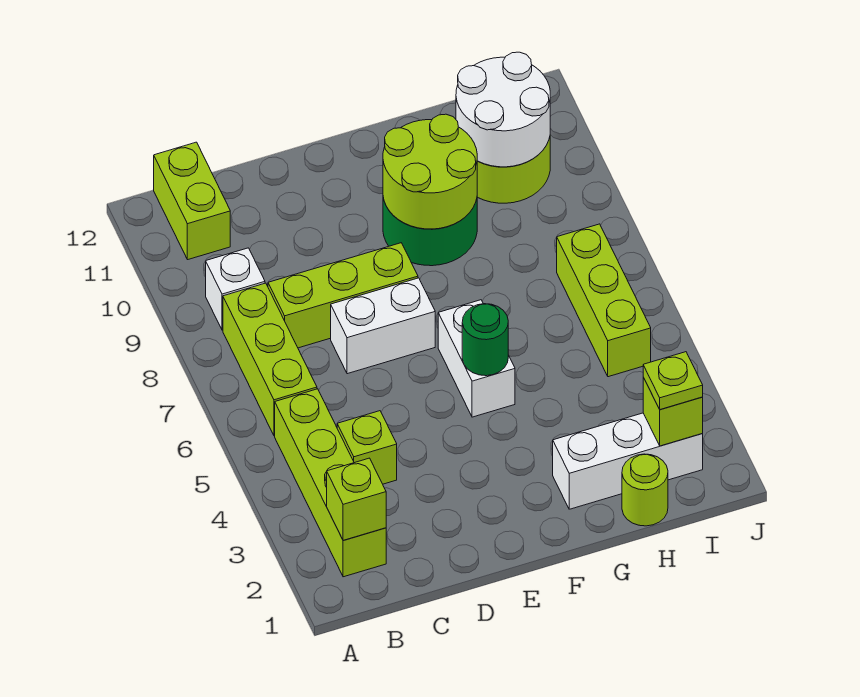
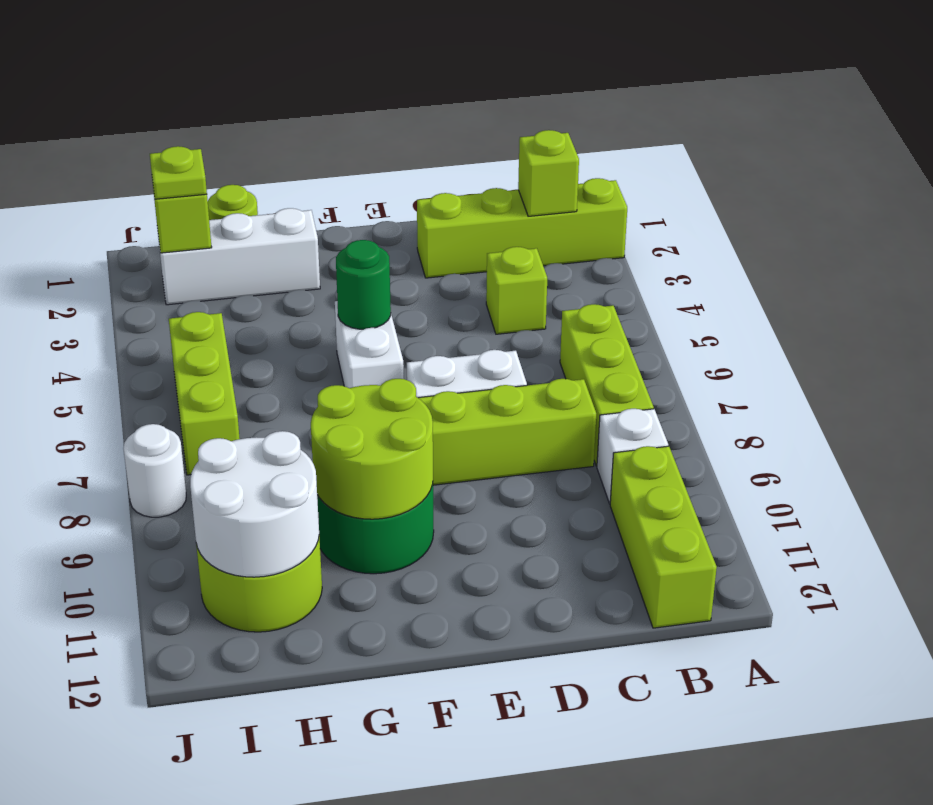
lime brick B2:B5 level 1 -> lime brick A2:D2 level 1
lime brick B11:B12 level 1 -> lime brick B10:B12 level 1
none -> white round brick J8 level 1

